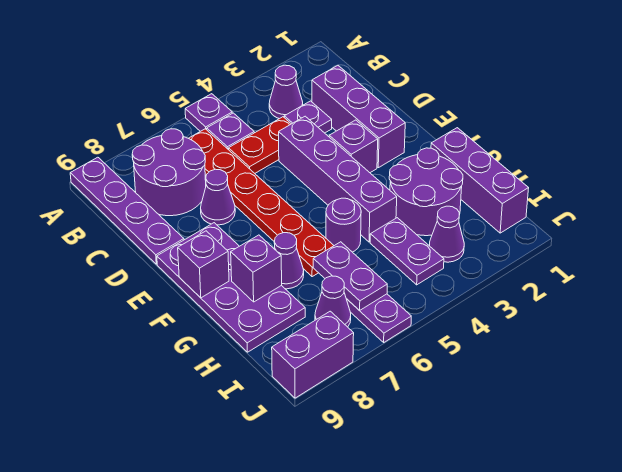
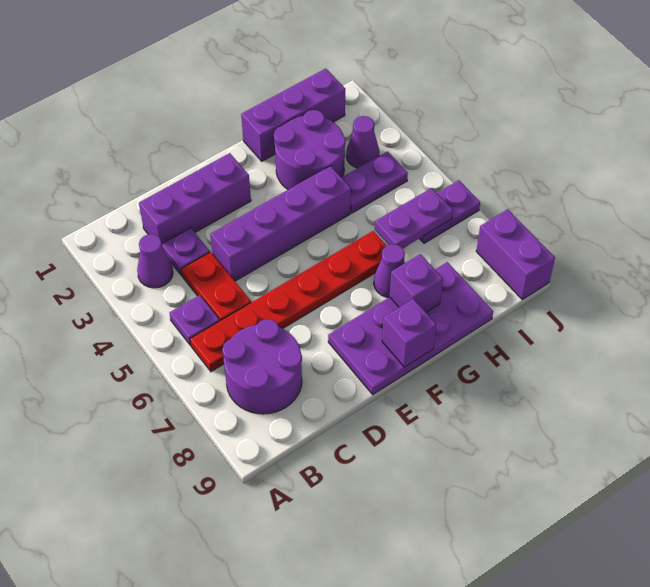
purple plate A5 level 1 -> none
purple plate A9:D9 level 1 -> none
purple cone D7 level 1 -> none
purple brick E3 level 1 -> none
purple round brick G5 level 1 -> none
purple cone I7 level 1 -> none

